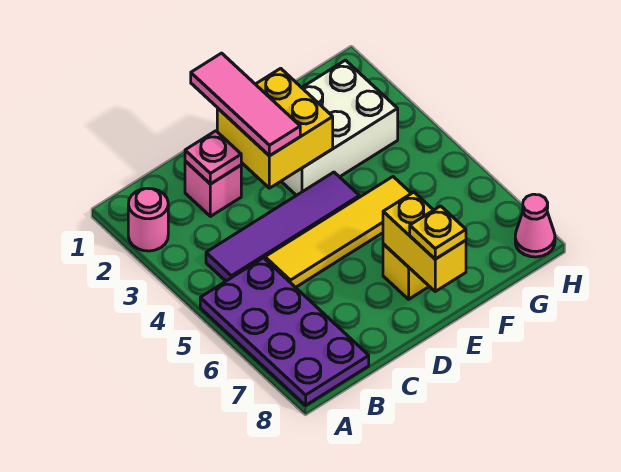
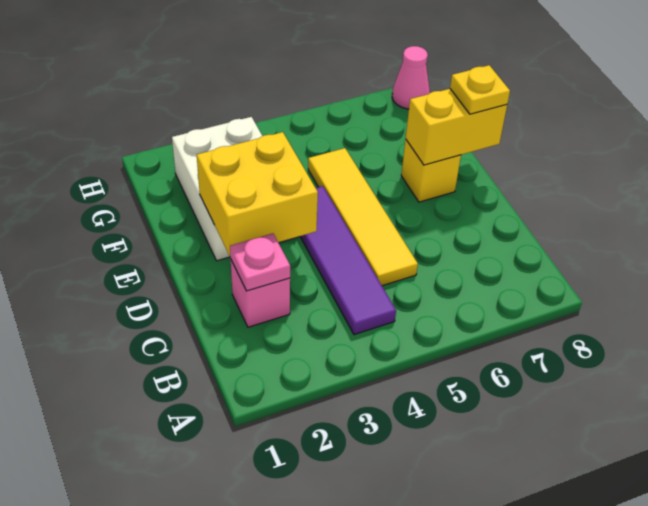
pink round brick A2 level 1 -> none
purple plate A5:B8 level 1 -> none
pink tile D1:D3 level 3 -> none

